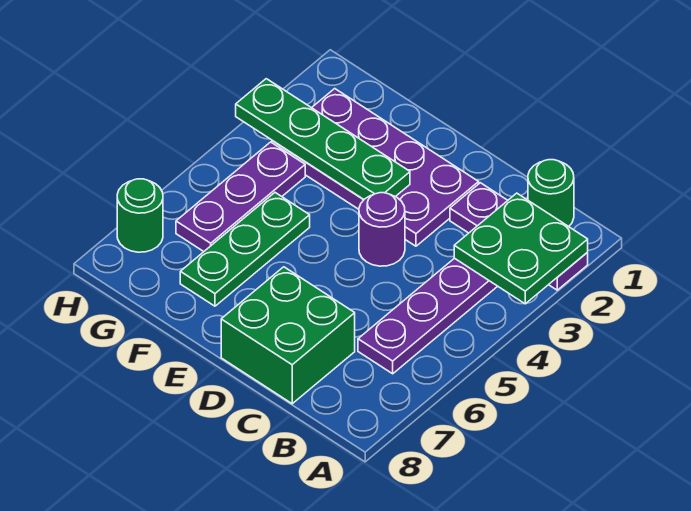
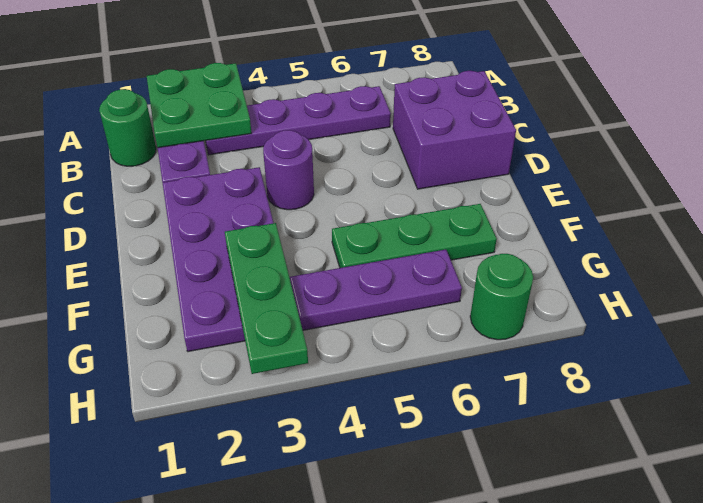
green brick C7:D8 level 1 -> purple brick C7:D8 level 1
green plate E3:H3 level 2 -> green plate F3:H3 level 2

